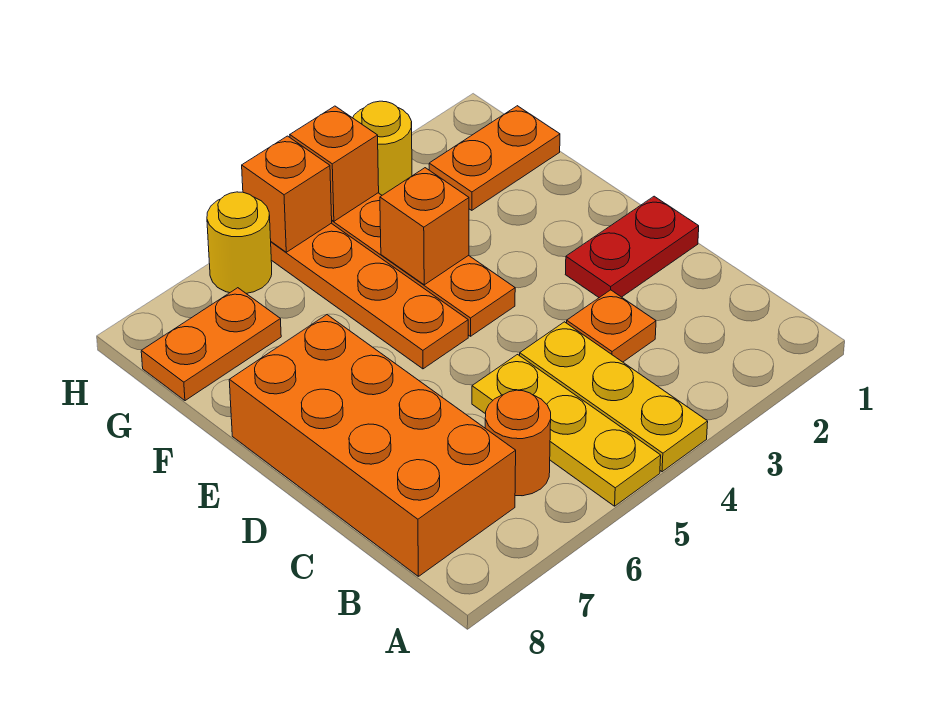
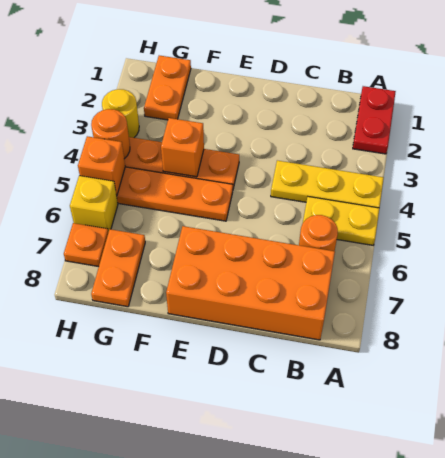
yellow plate A5:C5 level 1 -> yellow plate A5:B5 level 1
orange plate C3 level 1 -> orange plate H7 level 1
red plate D1:D2 level 1 -> red plate A1:A2 level 1
orange brick H4 level 2 -> orange round brick H4 level 2
yellow round brick H6 level 1 -> yellow brick H6 level 1

